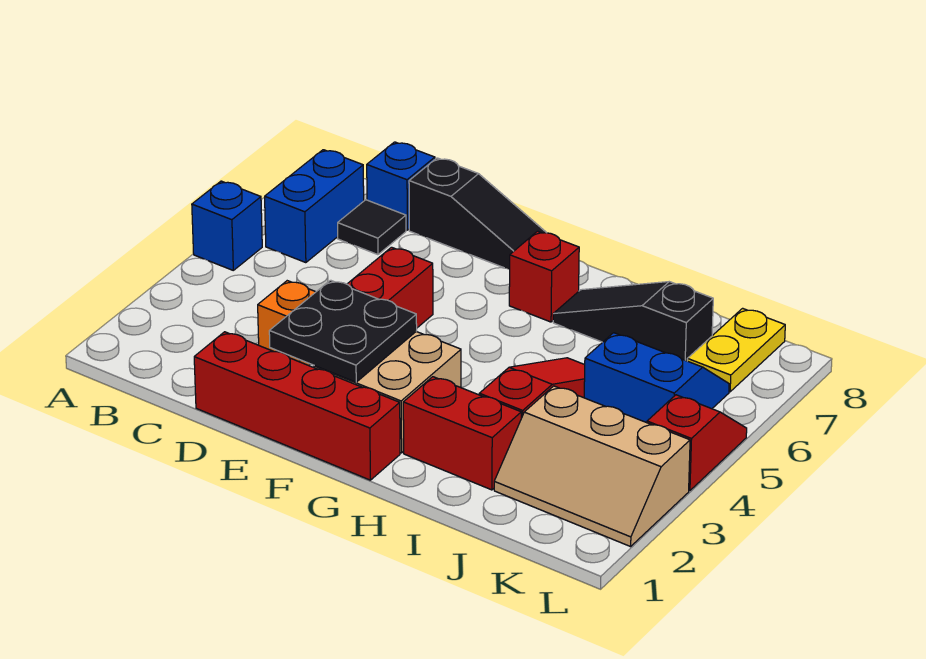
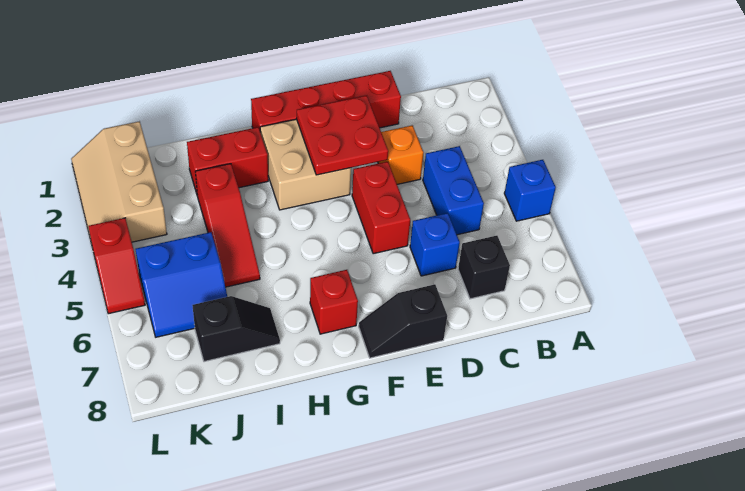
blue brick B6:B7 level 1 -> blue brick C4:C5 level 1
black tile C7 level 1 -> black brick C7 level 1
blue brick C8 level 1 -> blue brick D6 level 1
black slope D8:F8 level 1 top D -> black slope E8:F8 level 1 top E
black plate E2:F3 level 2 -> red plate E2:F3 level 2
black slope H7:J7 level 1 top J -> black slope I7:J7 level 1 top J
tan slope J2:L3 level 1 top 3 -> tan slope K1:L3 level 1 top K
yellow plate K7:K8 level 1 -> none

